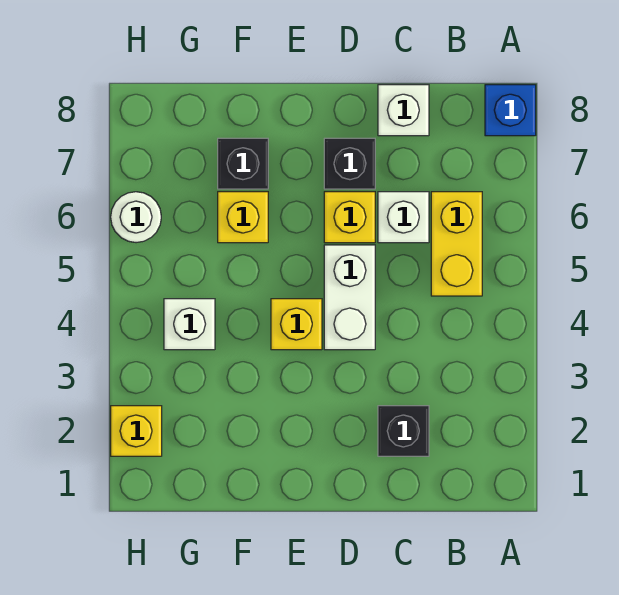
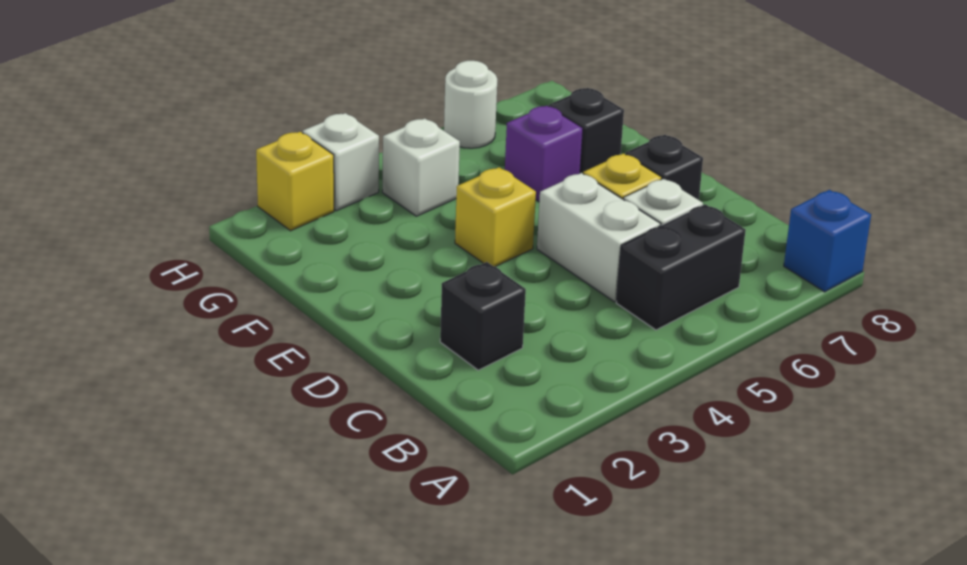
yellow brick B5:B6 level 1 -> black brick B5:B6 level 1
white brick C8 level 1 -> white brick H3 level 1
white brick D4:D5 level 1 -> white brick C5:D5 level 1
yellow brick F6 level 1 -> purple brick F6 level 1

